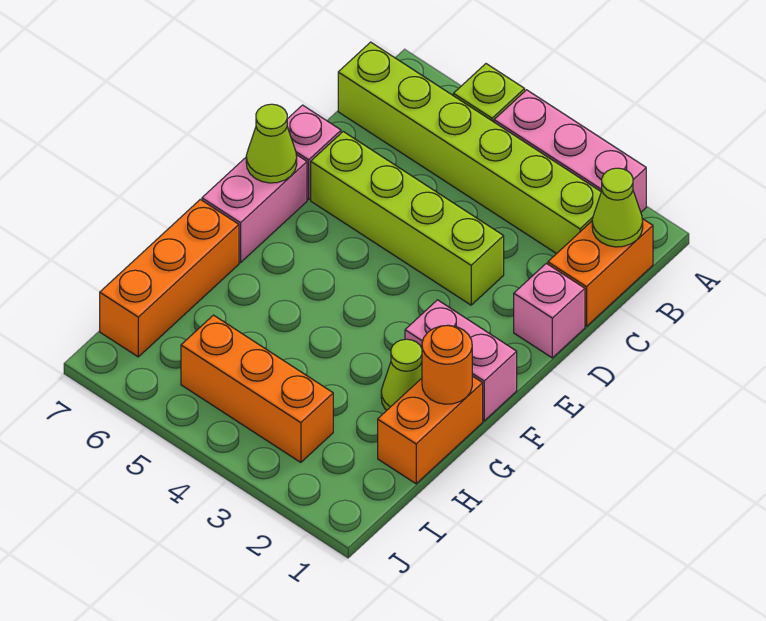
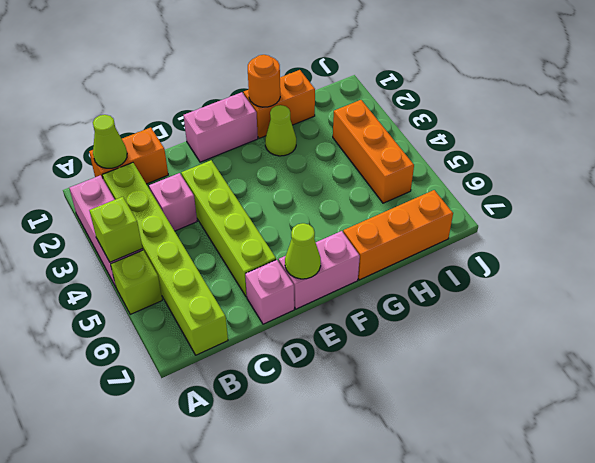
none -> lime brick A4 level 2
pink brick D1 level 1 -> pink brick C3 level 1
pink brick F1:F2 level 1 -> pink brick E1:F1 level 1

